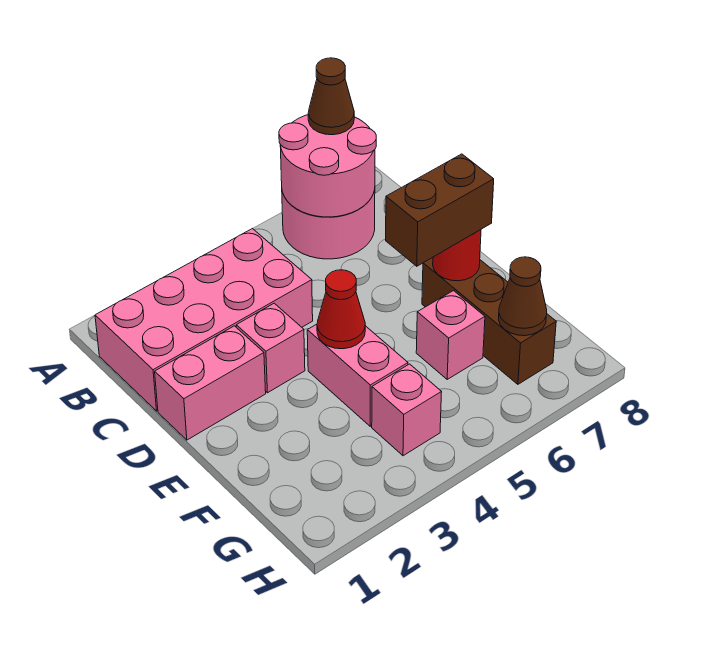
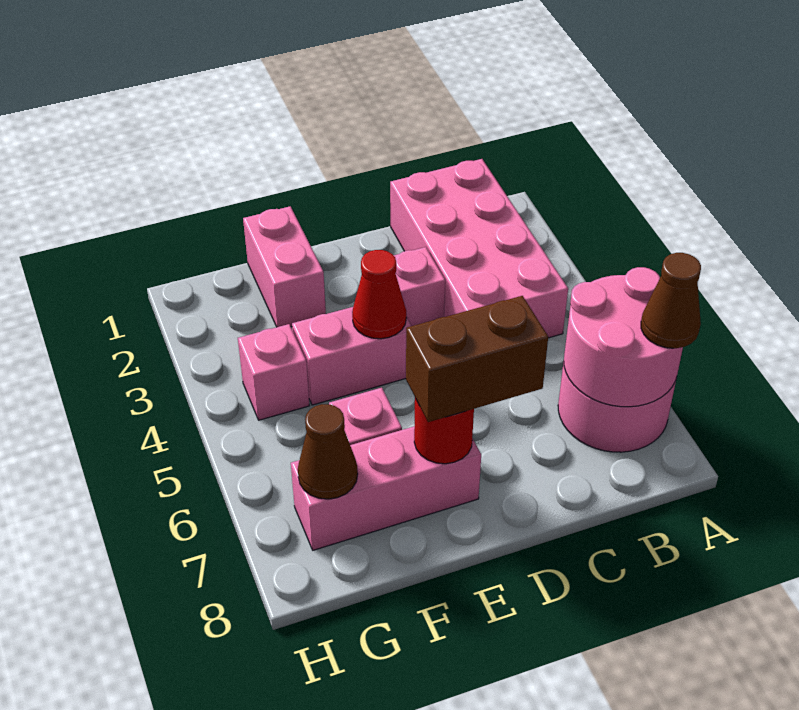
pink brick D1:D2 level 1 -> pink brick F1:F2 level 1
brown brick E6:E7 level 3 -> brown brick D7:E7 level 3
brown brick E7:G7 level 1 -> pink brick E7:G7 level 1

